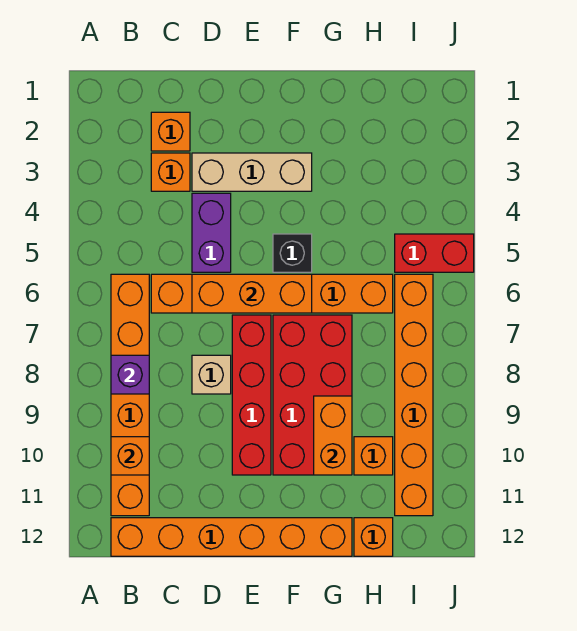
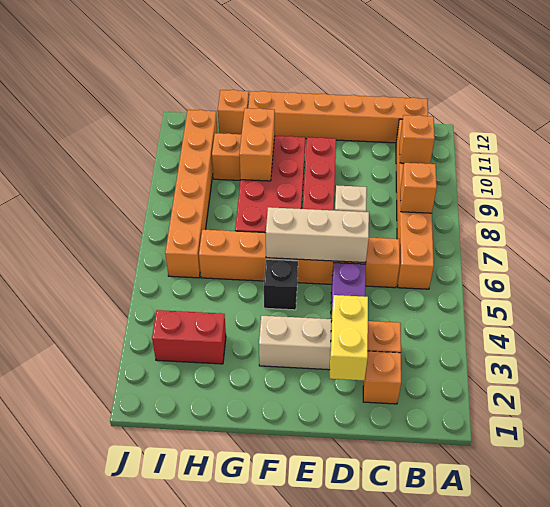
purple brick B8 level 2 -> orange brick B8 level 2
none -> yellow brick D2:D3 level 2
orange brick D6:F6 level 2 -> tan brick D6:F6 level 2
red brick I5:J5 level 1 -> red brick H3:I3 level 1

